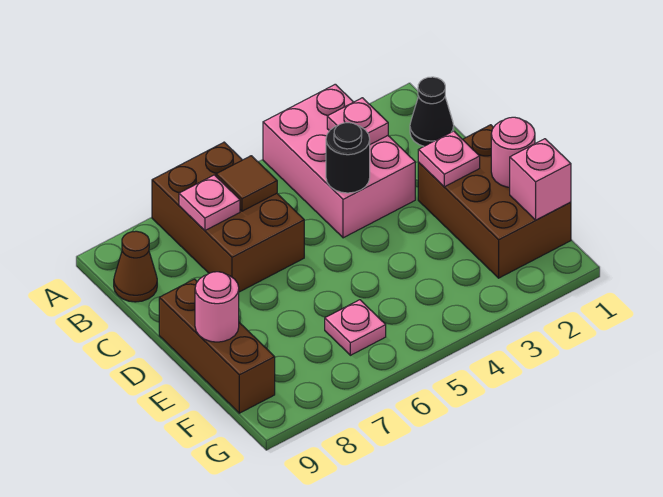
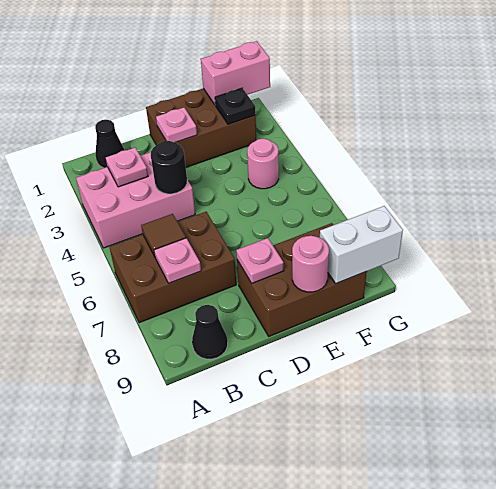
brown cone B9 level 1 -> black cone B9 level 1
brown brick D9:F9 level 1 -> brown brick D8:F9 level 1
pink round brick E1 level 2 -> pink round brick F4 level 1
pink brick F1 level 2 -> pink brick F1:G1 level 2
none -> black plate F2 level 2
pink plate F6 level 1 -> pink plate D8 level 2
none -> white brick F9:G9 level 2

